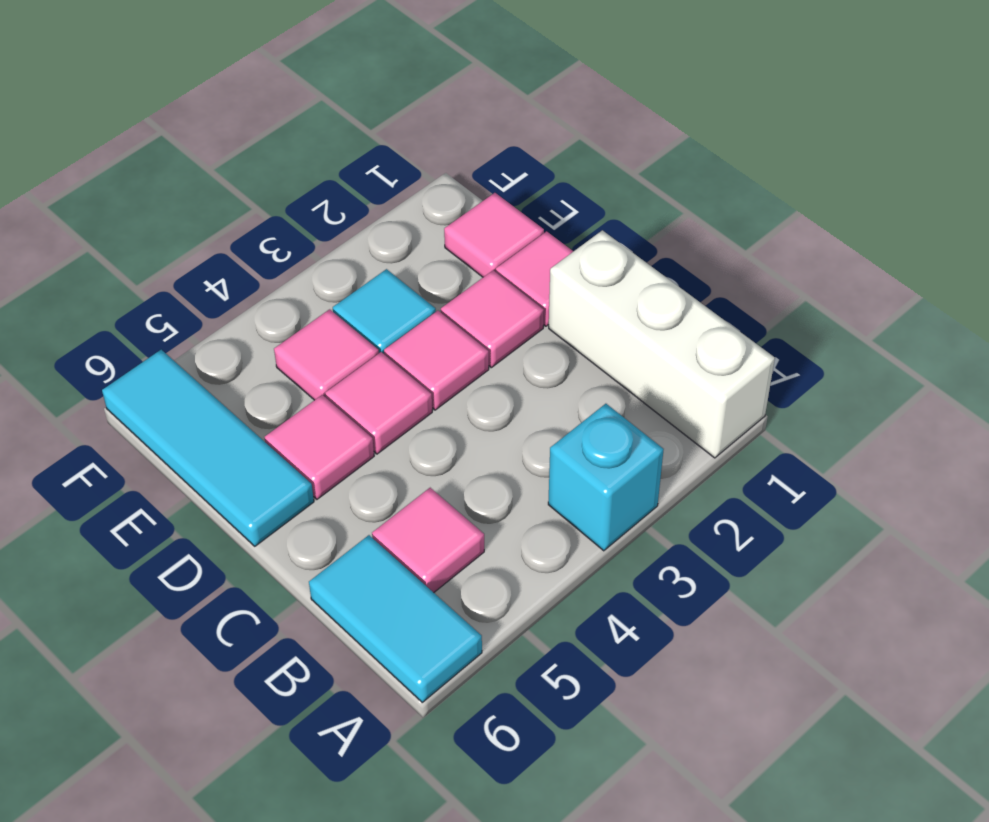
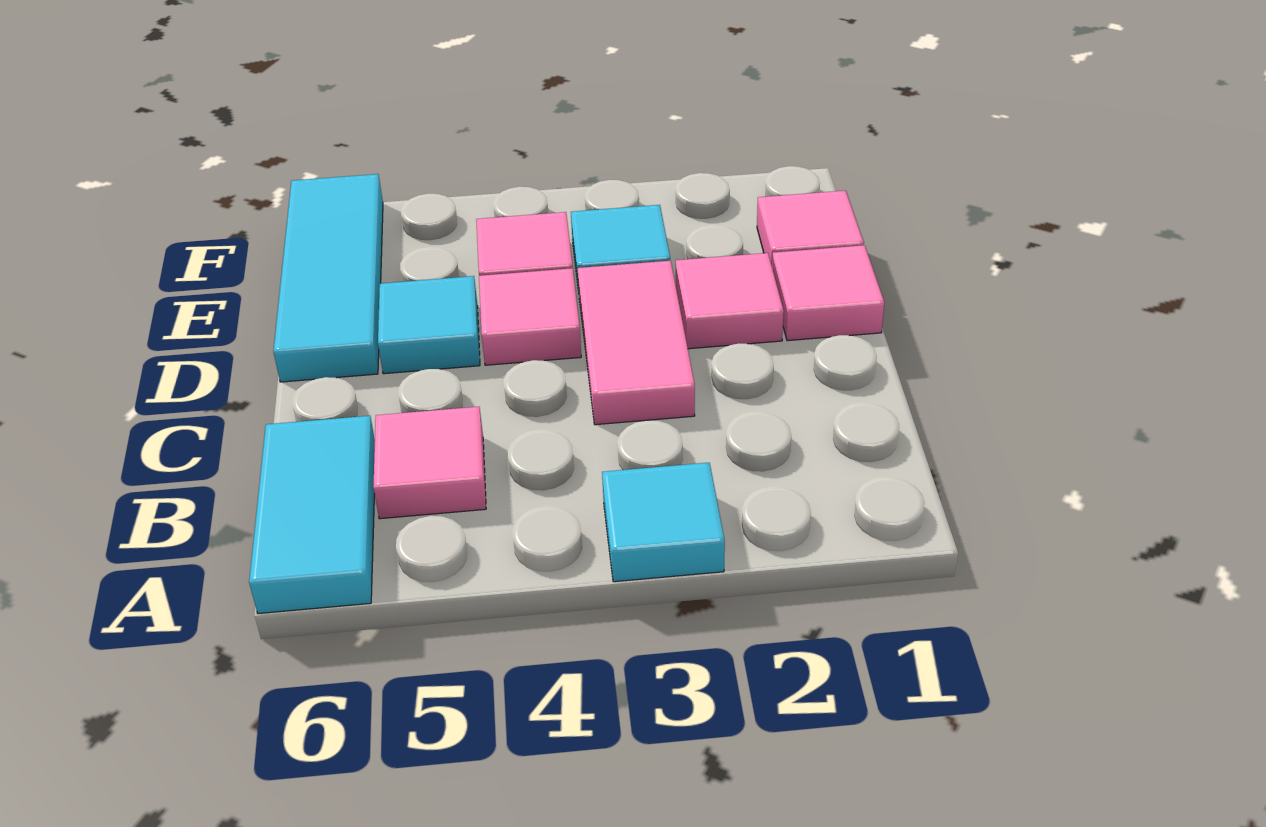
white brick A1:C1 level 1 -> none
cyan brick A3 level 1 -> cyan tile A3 level 1
pink tile D3 level 1 -> pink tile C3:D3 level 1
pink tile D5 level 1 -> cyan tile D5 level 1

